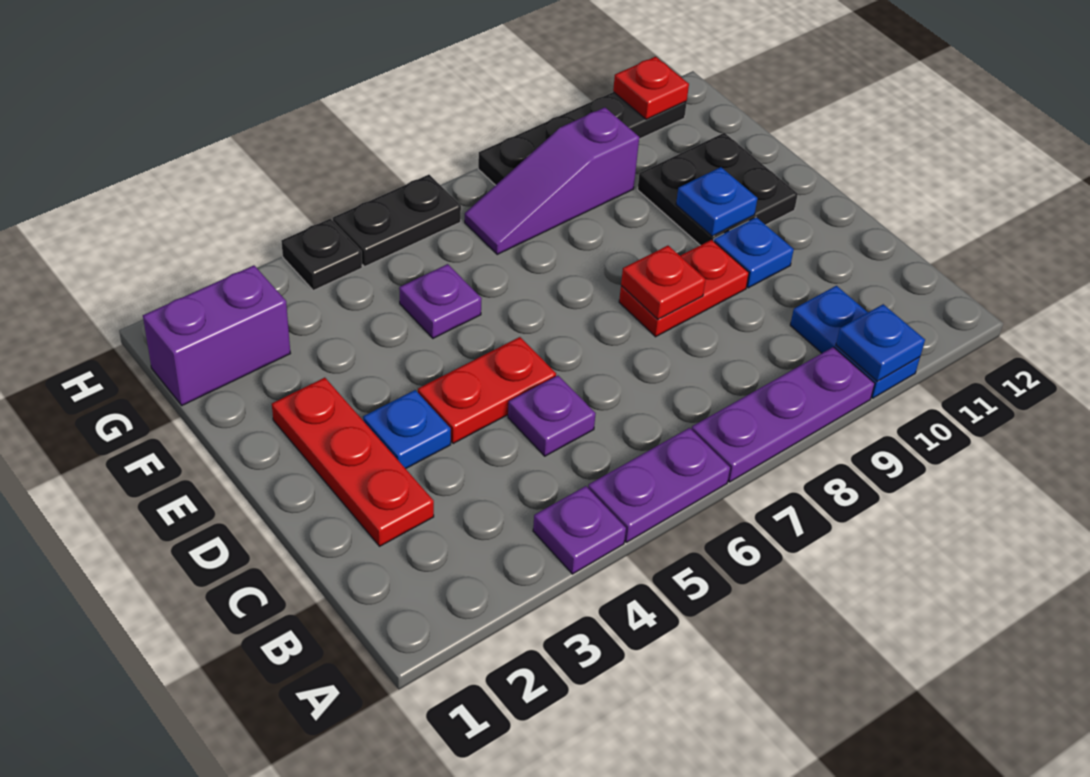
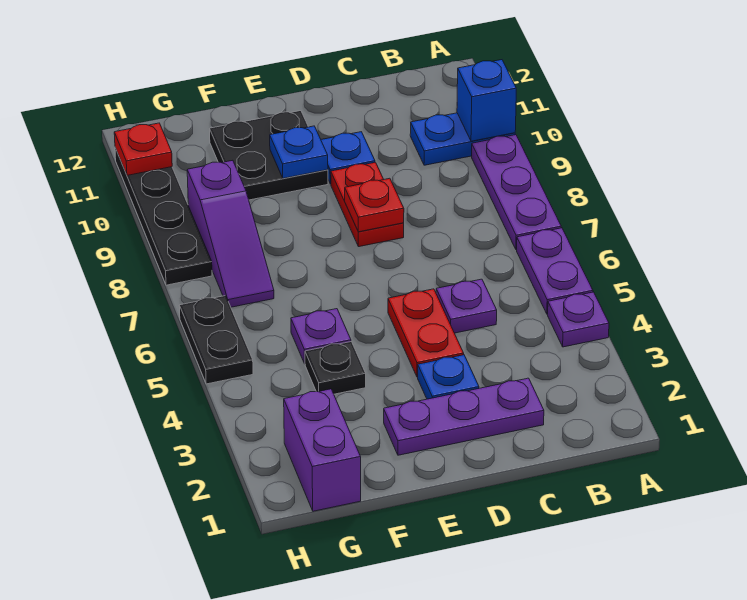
blue plate A10 level 2 -> blue brick A10 level 2
red plate C2:E2 level 1 -> purple plate C2:E2 level 1
black plate H4 level 1 -> black plate F4 level 1

